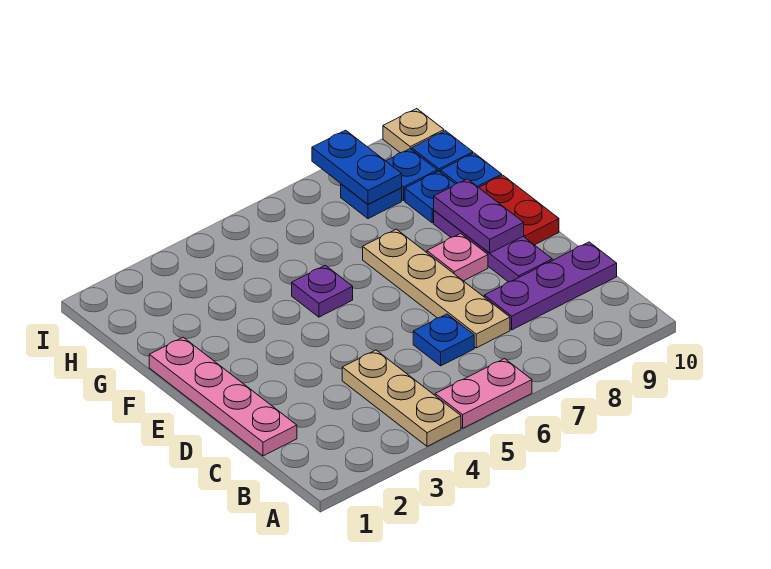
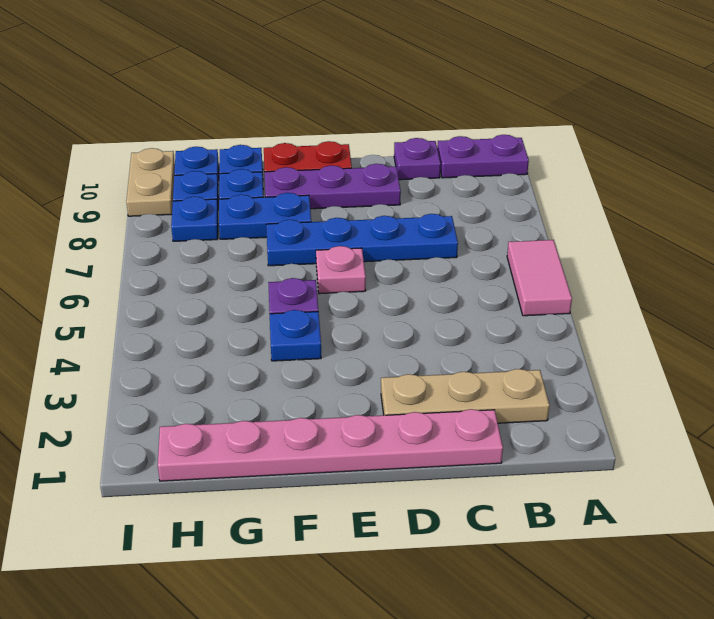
tan plate A4:C4 level 1 -> tan plate B2:D2 level 1
pink plate A5:A6 level 1 -> pink tile A5:A6 level 1
pink plate C1:F1 level 1 -> pink plate C1:H1 level 1
blue plate C6 level 1 -> blue plate F4 level 1
tan plate C7:F7 level 1 -> blue plate C7:F7 level 1
purple plate C8:C10 level 1 -> purple plate C10 level 1
pink plate E8 level 1 -> pink plate E6 level 1
purple plate E9:F9 level 2 -> purple plate A10:B10 level 1
blue plate H8:I8 level 2 -> blue plate F8:G8 level 1
tan plate I10 level 1 -> tan plate I9:I10 level 1

